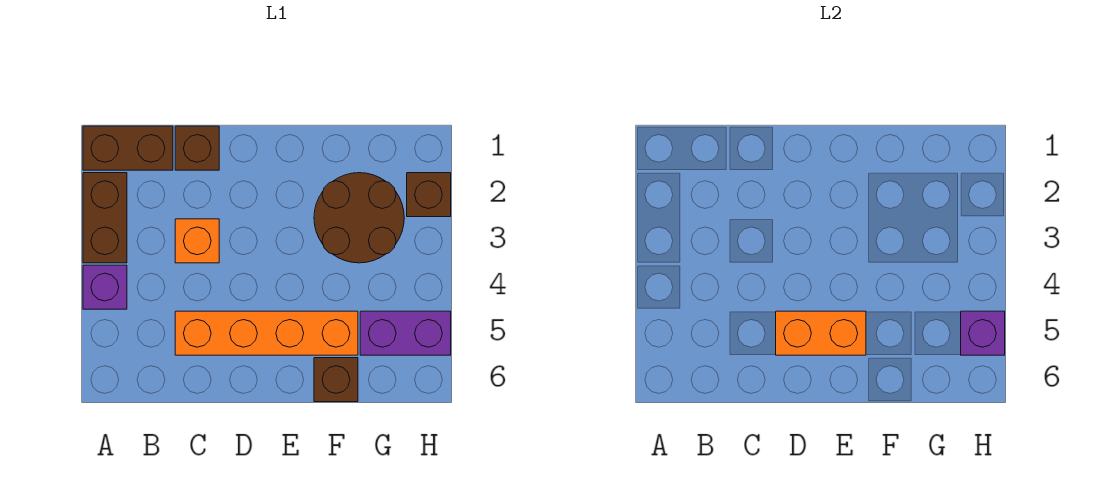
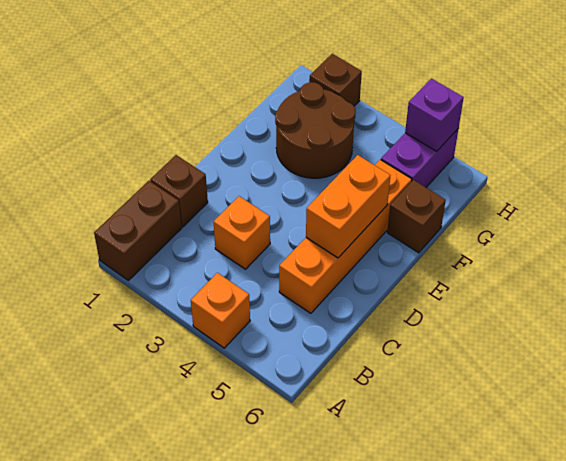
brown brick A2:A3 level 1 -> none
purple brick A4 level 1 -> orange brick A4 level 1

